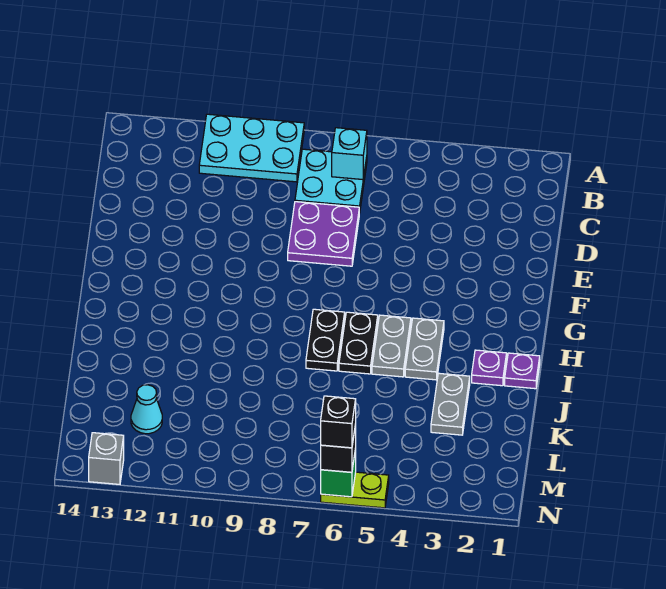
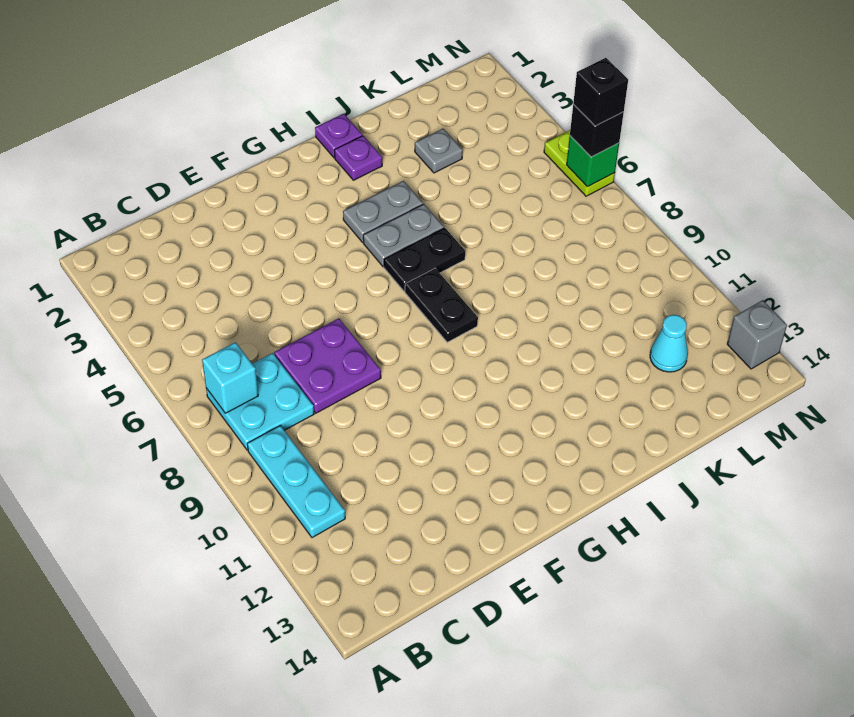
cyan plate A9:B11 level 1 -> cyan plate B9:B11 level 1
black plate H7:I7 level 1 -> black plate H7:H8 level 1
grey plate J3:K3 level 1 -> grey plate K3 level 1

